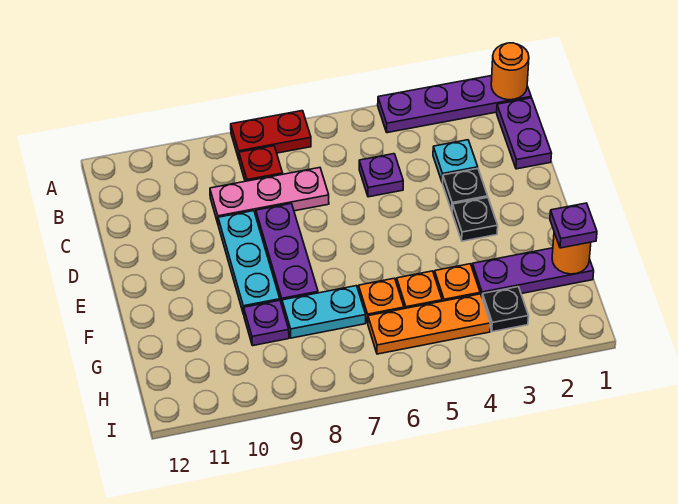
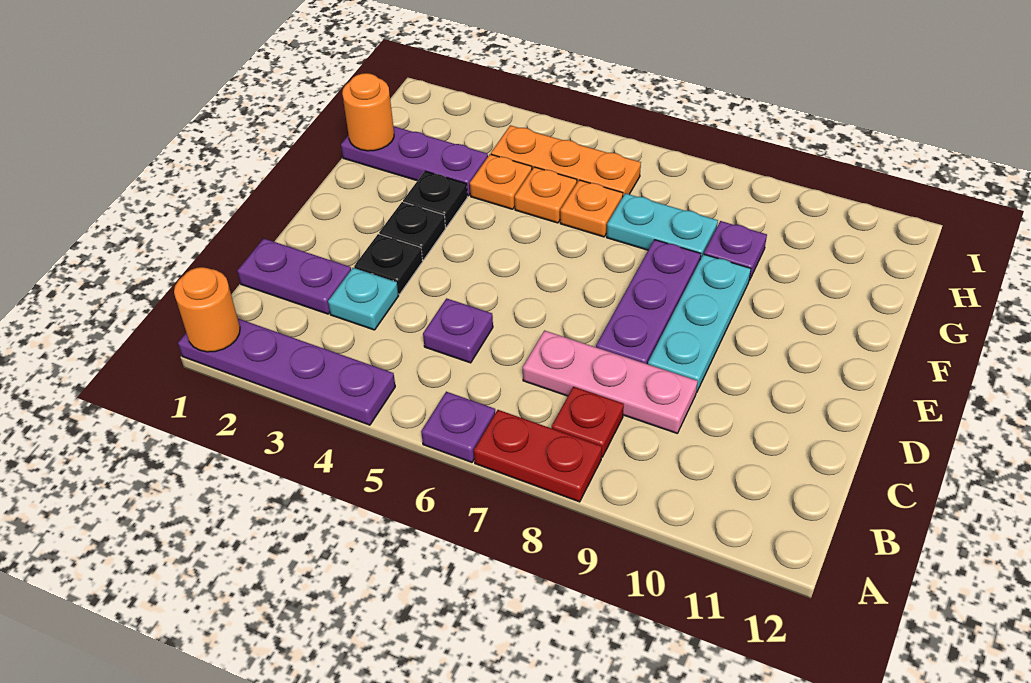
purple plate B1:C1 level 1 -> purple plate C1:C2 level 1
purple plate G1 level 3 -> purple plate A6 level 1
black plate H3 level 1 -> black plate F3 level 1

